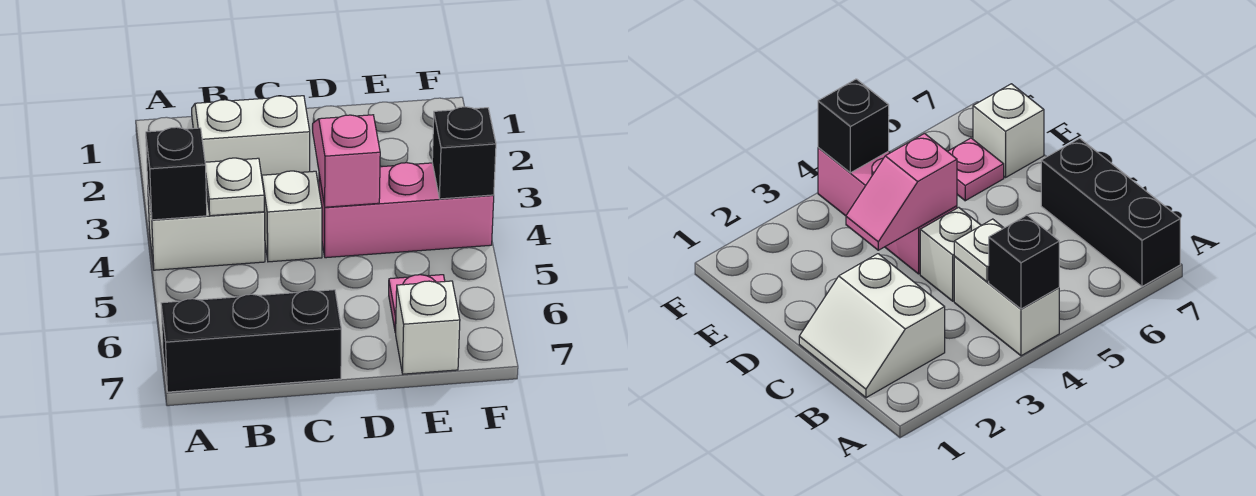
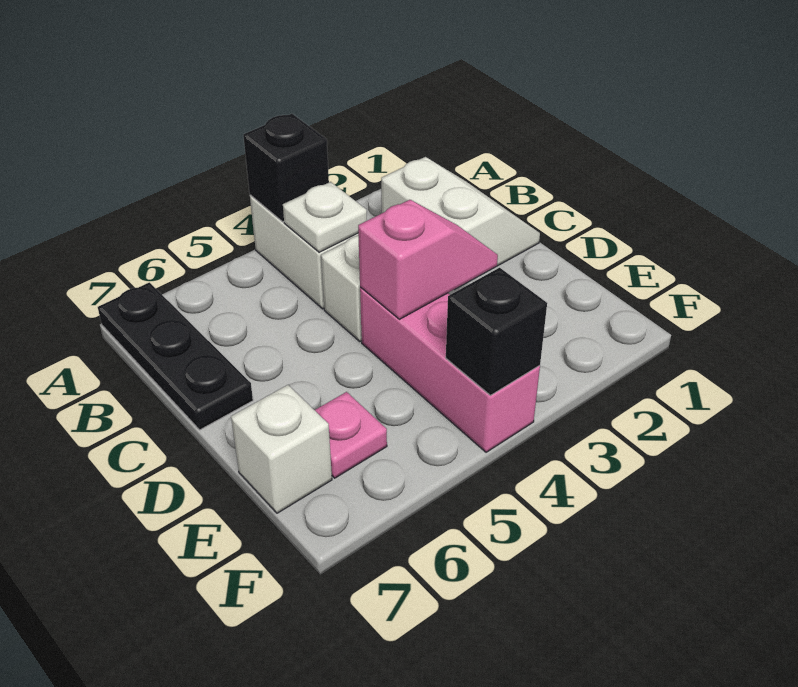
black brick A7:C7 level 1 -> black plate A7:C7 level 1

